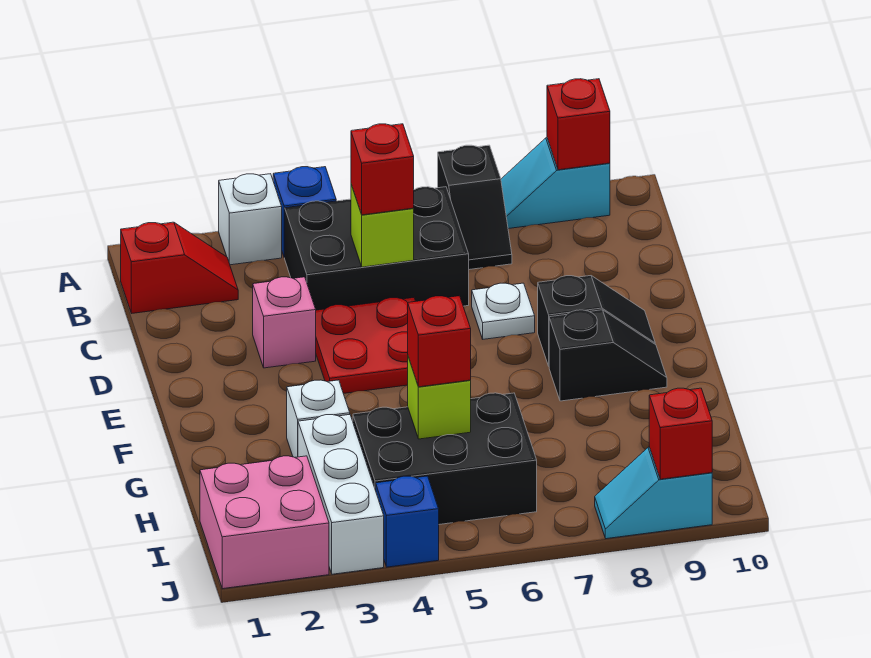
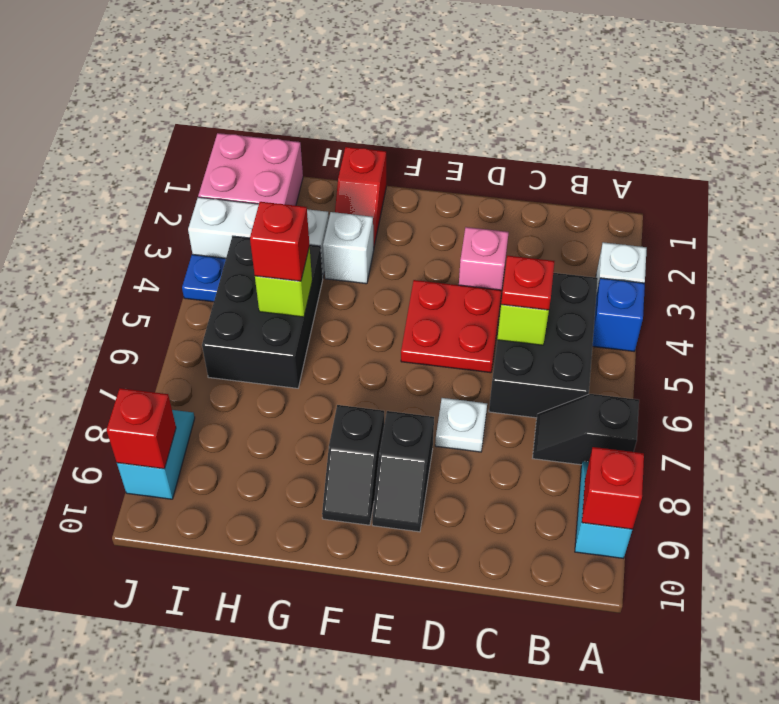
red slope B1:B2 level 1 top 1 -> red slope G1:G2 level 1 top 1
red brick C5 level 3 -> red plate C5 level 3
blue brick J4 level 1 -> blue plate J4 level 1

